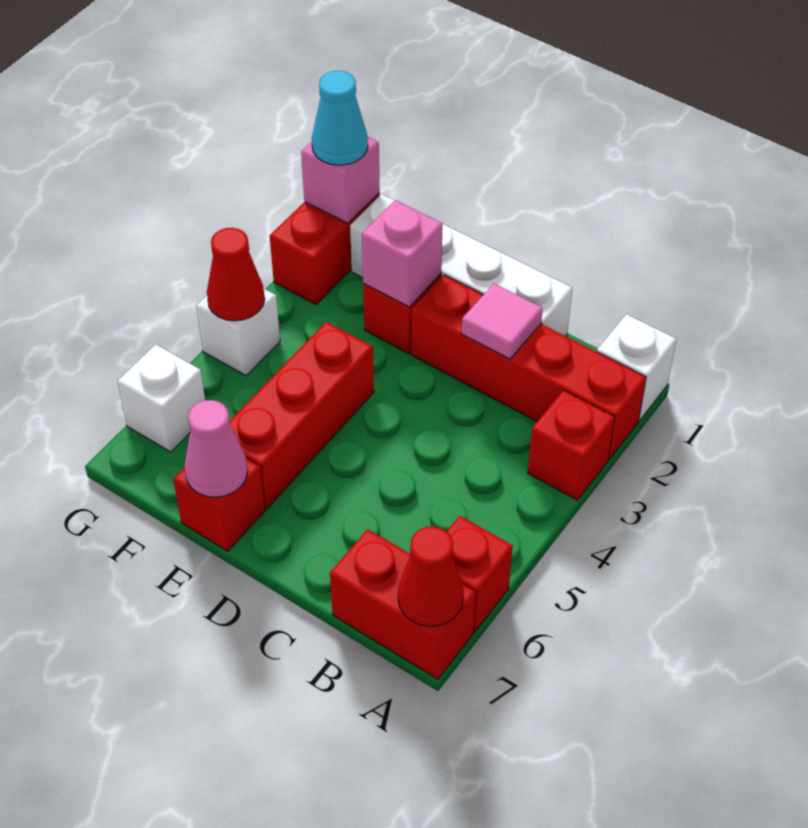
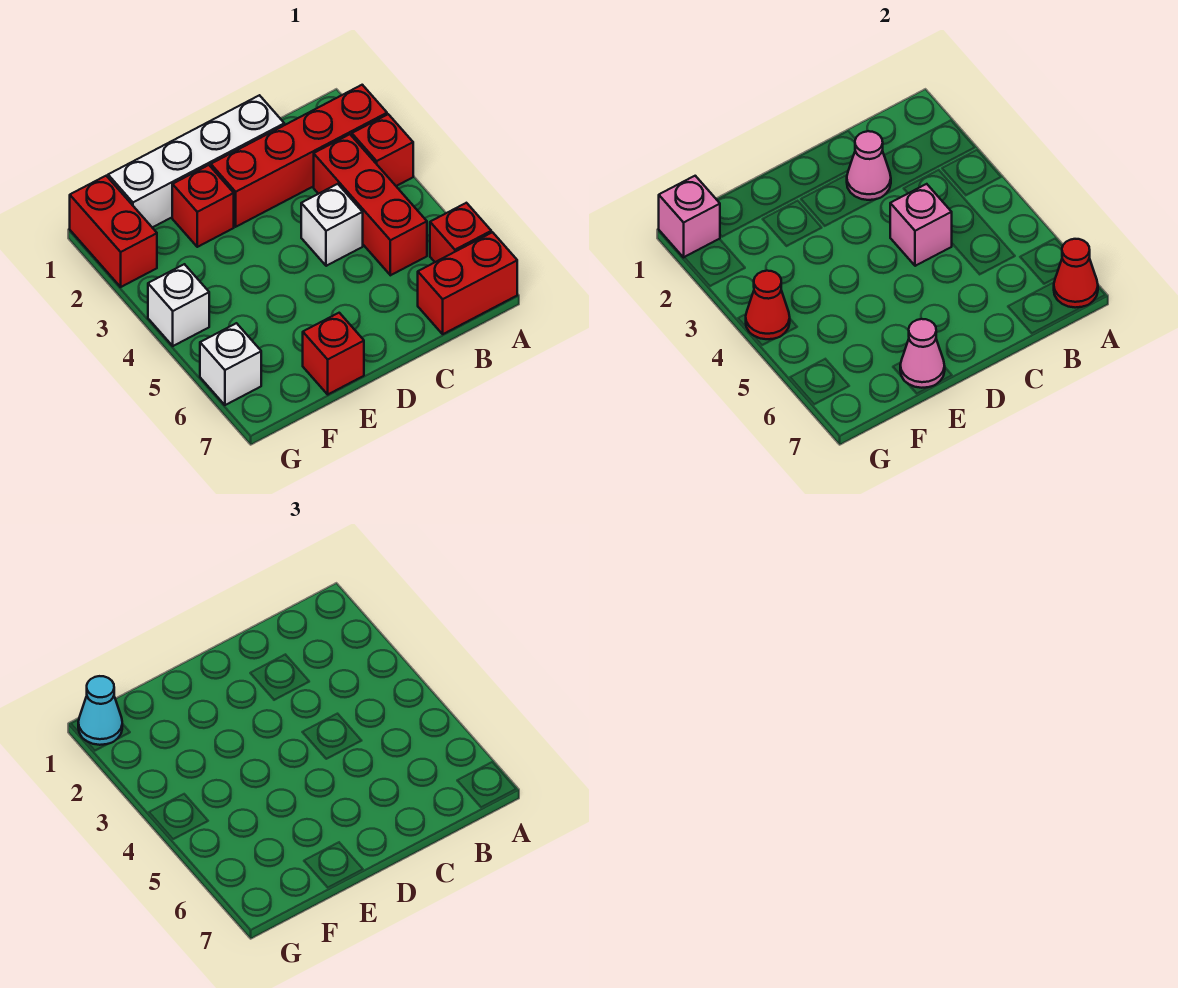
white brick A1 level 1 -> white brick C4 level 1
pink tile C2 level 2 -> pink cone C2 level 2
pink brick E2 level 2 -> pink brick C4 level 2
red brick E4:E6 level 1 -> red brick B3:B5 level 1

